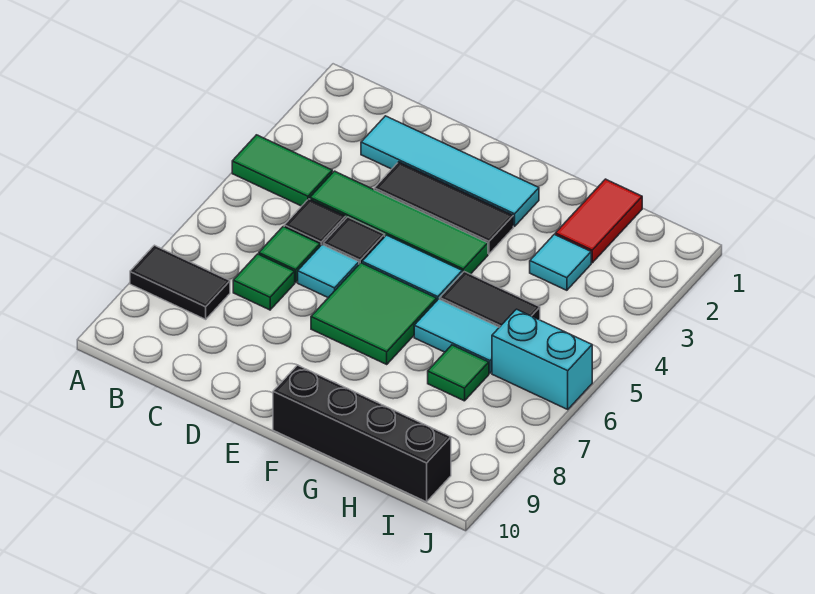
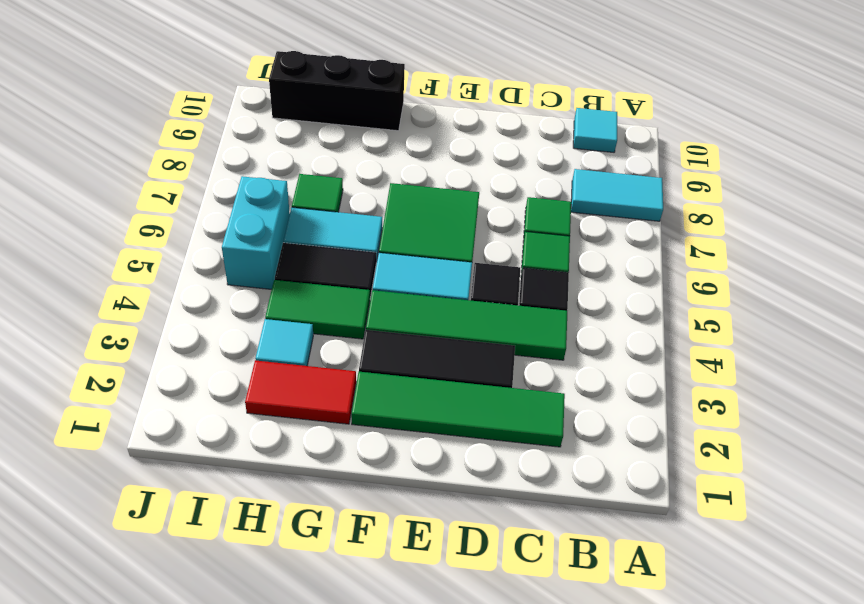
green tile A4:B4 level 1 -> green tile G4:H4 level 1
black tile A8:B8 level 1 -> cyan tile A8:B8 level 1
cyan tile C2:F2 level 1 -> green tile C2:F2 level 1
cyan tile D6 level 1 -> cyan tile B10 level 1
black brick F10:I10 level 1 -> black brick G10:I10 level 1
red tile H1:H2 level 1 -> red tile G2:H2 level 1
cyan brick I6:J6 level 1 -> cyan brick I5:I6 level 1

